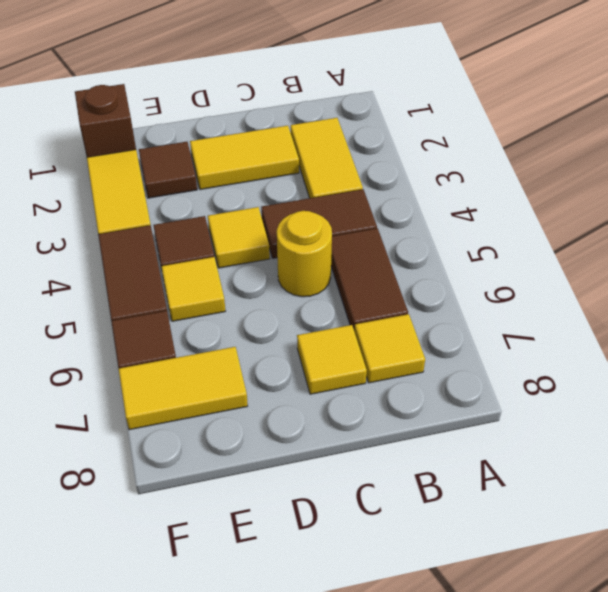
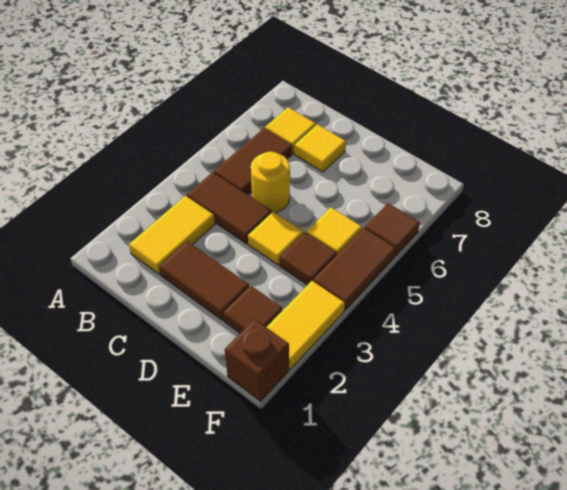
yellow tile C2:D2 level 1 -> brown tile C2:D2 level 1
yellow tile E7:F7 level 1 -> none

